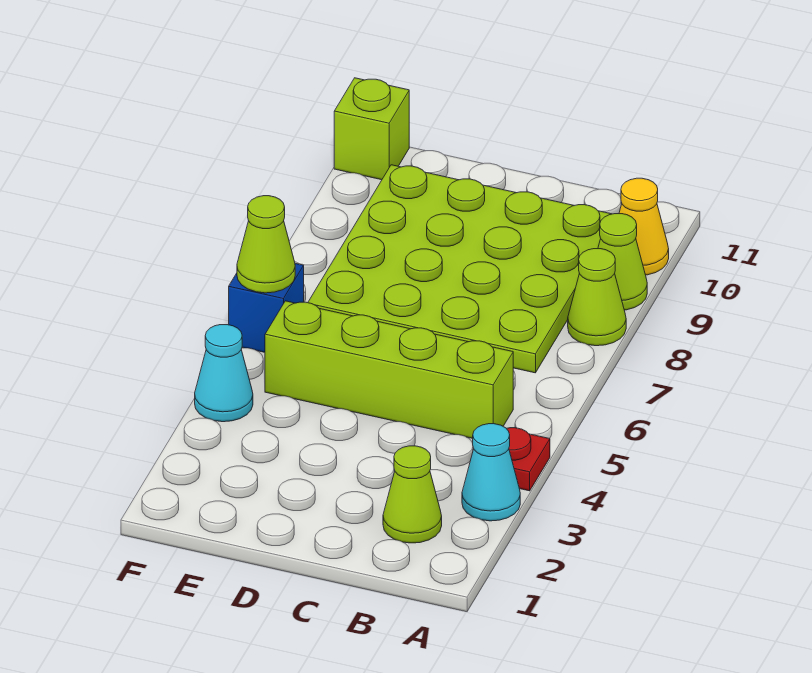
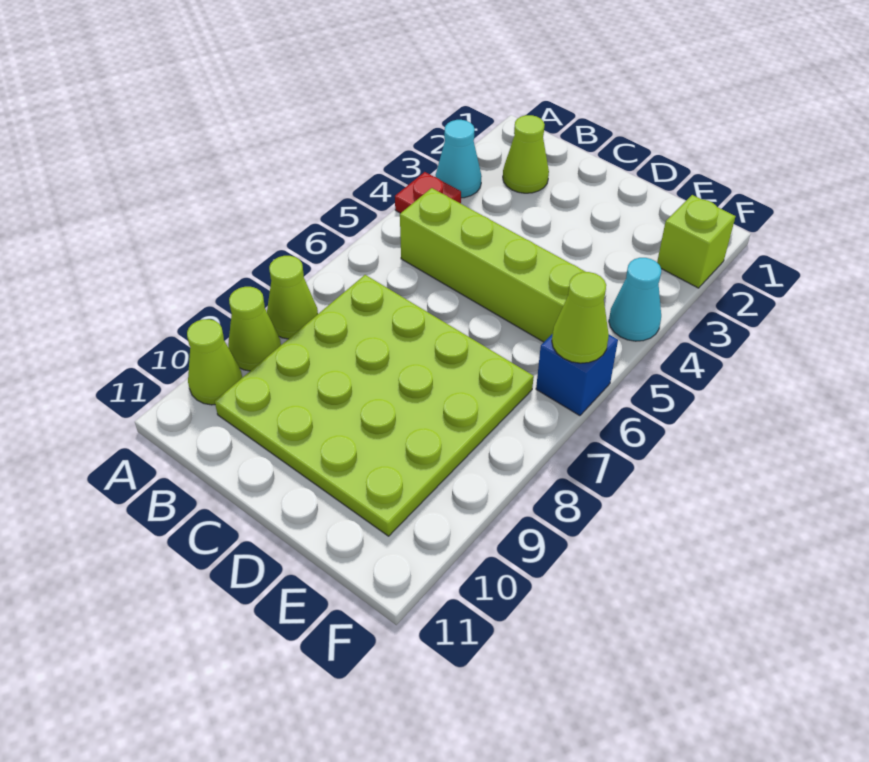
yellow cone A10 level 1 -> lime cone A10 level 1
lime brick F11 level 1 -> lime brick F2 level 1

